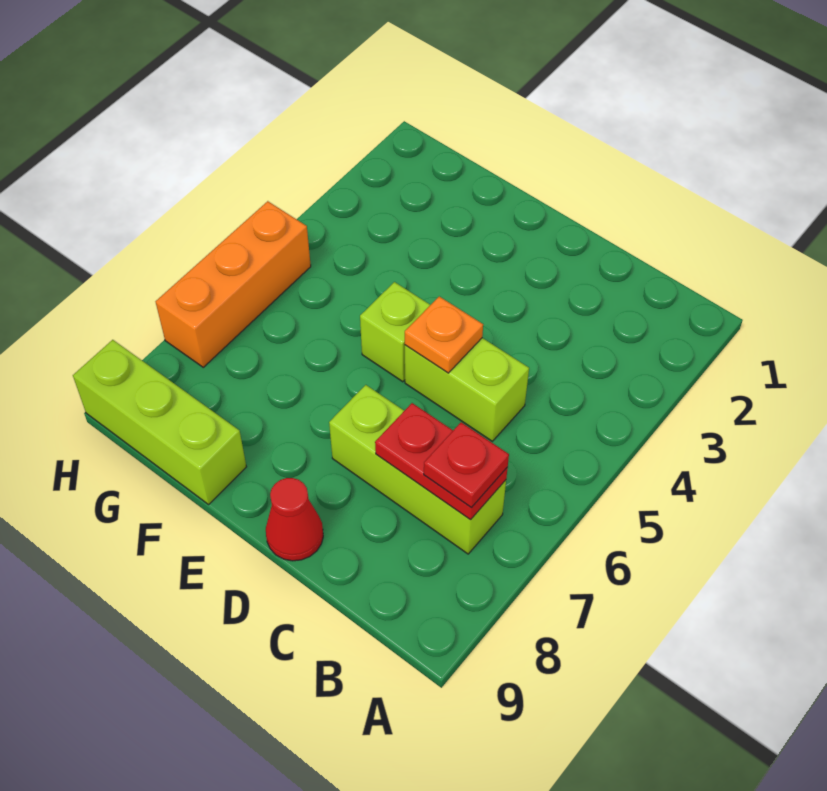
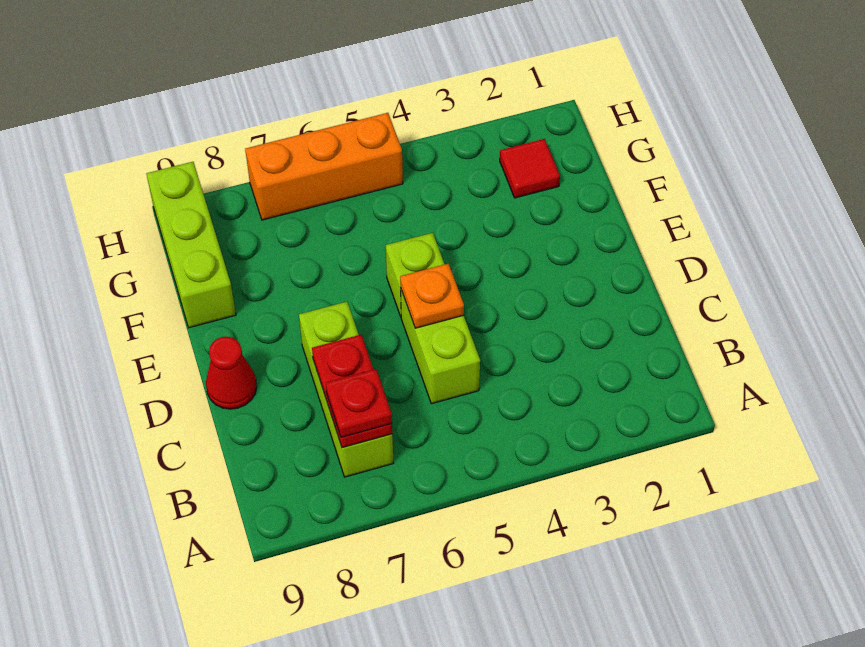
none -> red tile G2 level 1

